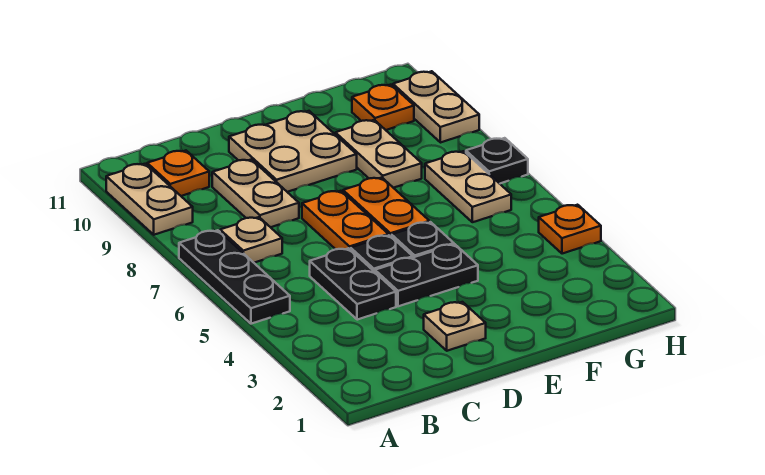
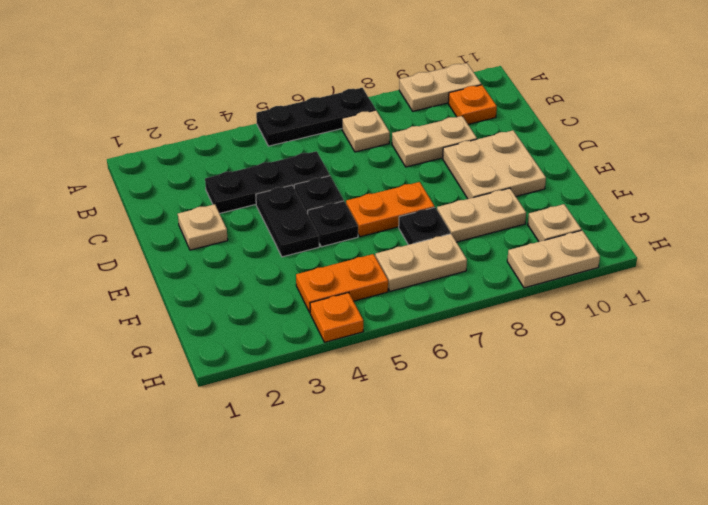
black plate C4:C5 level 1 -> black plate C3:C5 level 1
orange plate D6:D7 level 1 -> orange plate G4:G5 level 1
orange plate G10 level 1 -> tan plate G10 level 1
black plate H7 level 1 -> black plate F7 level 1

